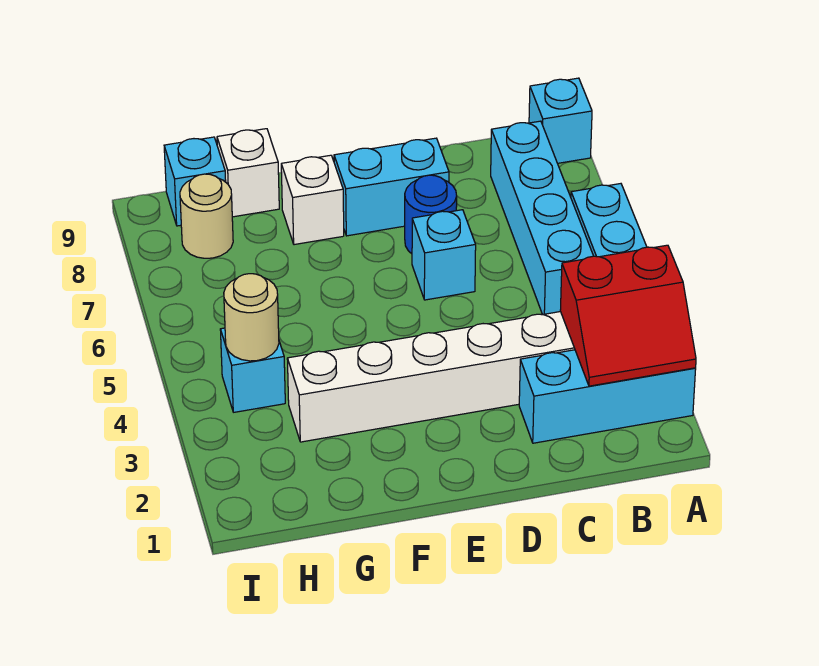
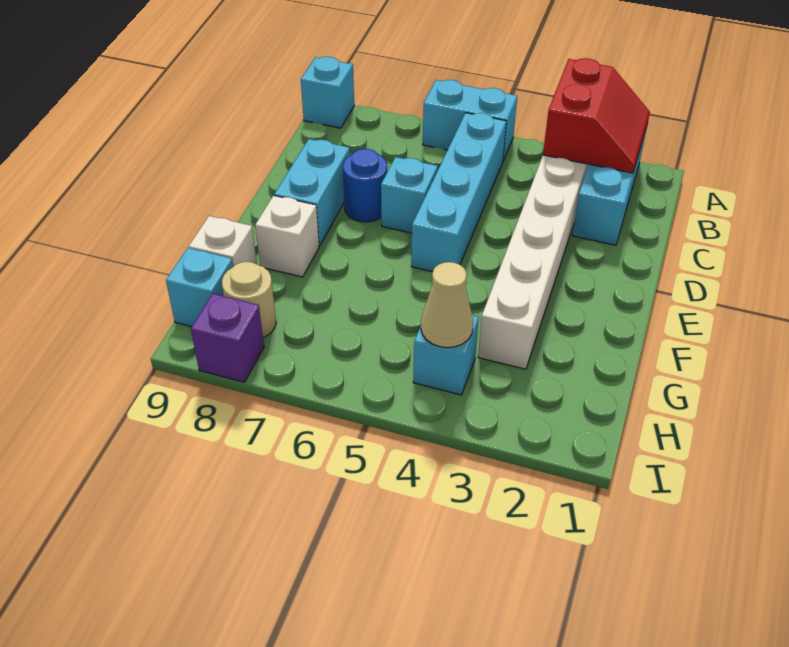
cyan brick B5:B8 level 1 -> cyan brick B5:E5 level 1
tan round brick H4 level 2 -> tan cone H4 level 2
none -> purple brick I8 level 1

